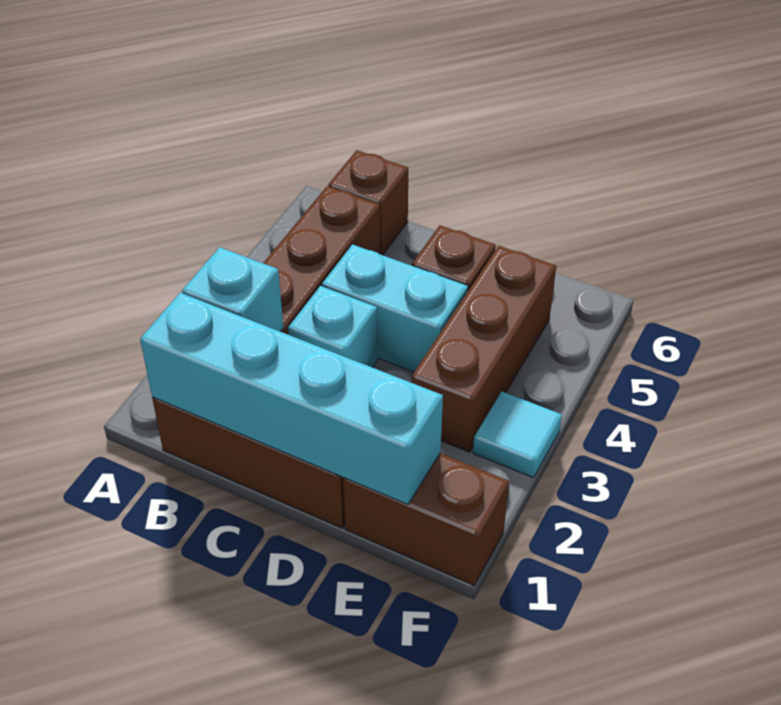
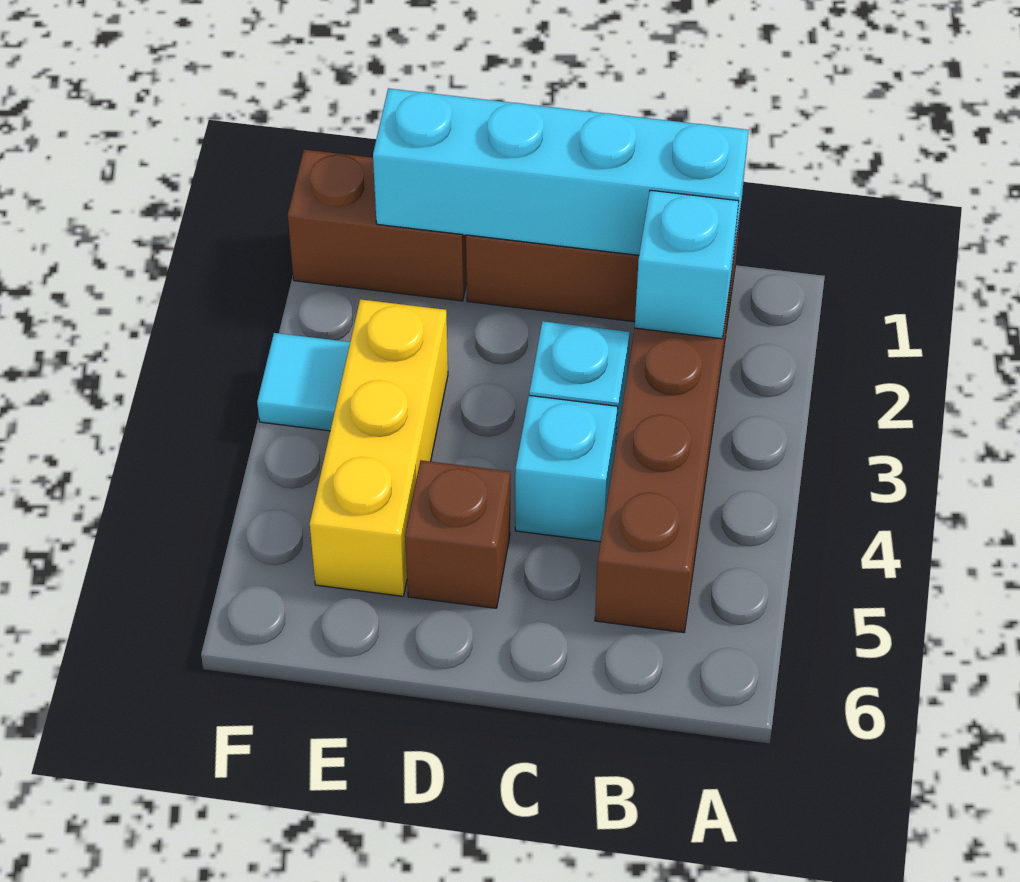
brown brick B6 level 1 -> none
cyan brick C4:D4 level 1 -> cyan brick C4 level 1
brown brick E3:E5 level 1 -> yellow brick E3:E5 level 1

